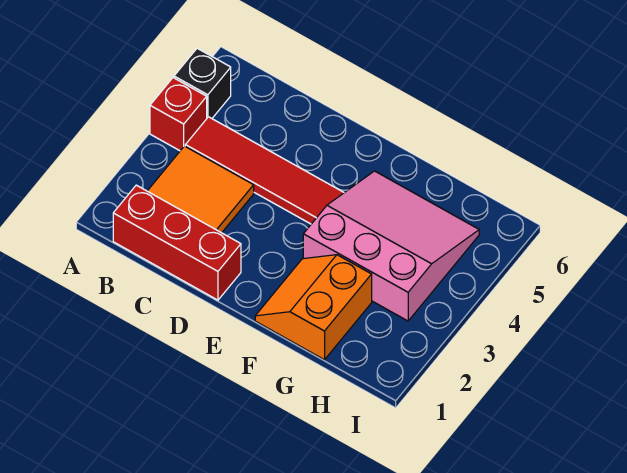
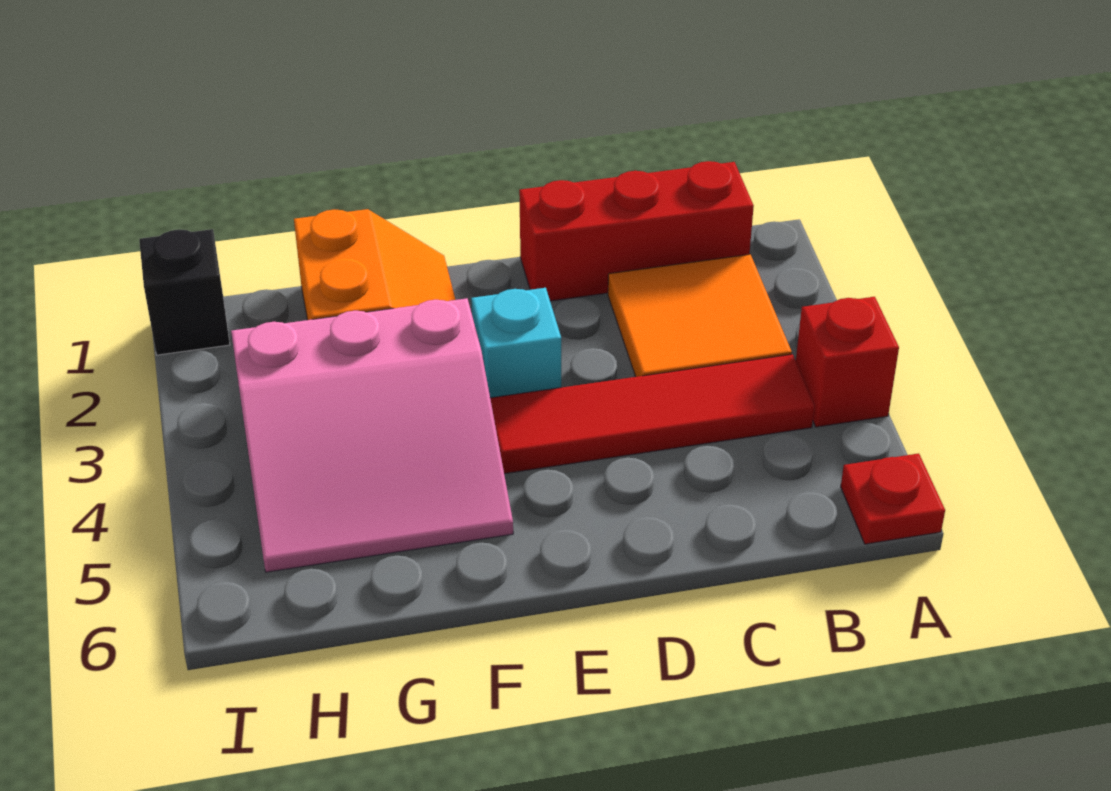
black brick A5 level 1 -> black brick I1 level 1
none -> red plate A6 level 1
none -> cyan brick E3 level 1

